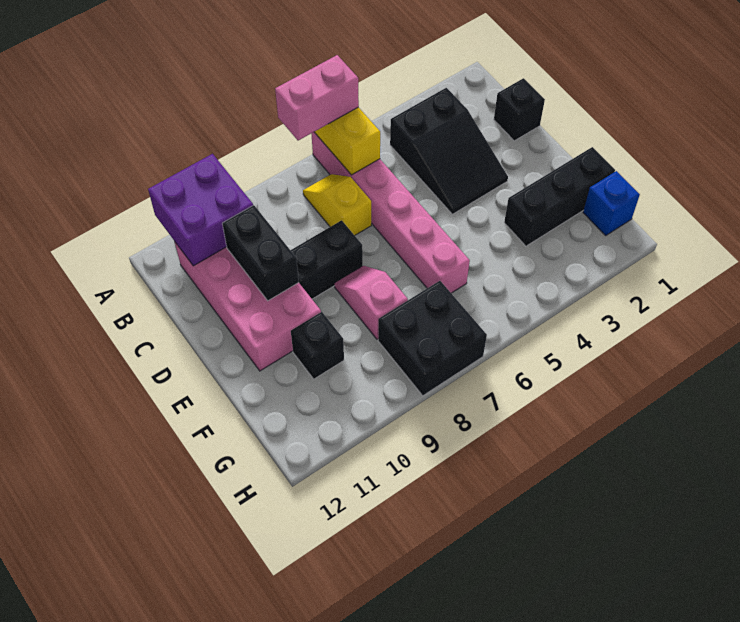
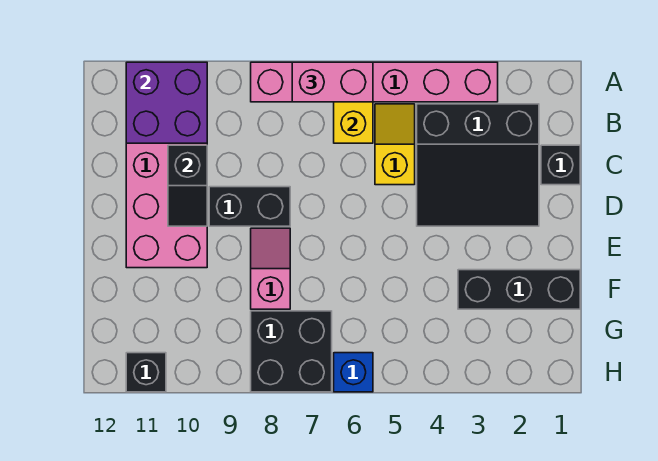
pink brick A6:F6 level 1 -> pink brick A3:A8 level 1
black slope B3:D4 level 1 top B -> black slope B2:D4 level 1 top B
yellow slope B7:C7 level 1 top C -> yellow slope B5:C5 level 1 top C
black brick C10:D10 level 2 -> black slope C10:D10 level 2 top C
black brick F10 level 1 -> black brick H11 level 1
blue brick G1 level 1 -> blue brick H6 level 1

